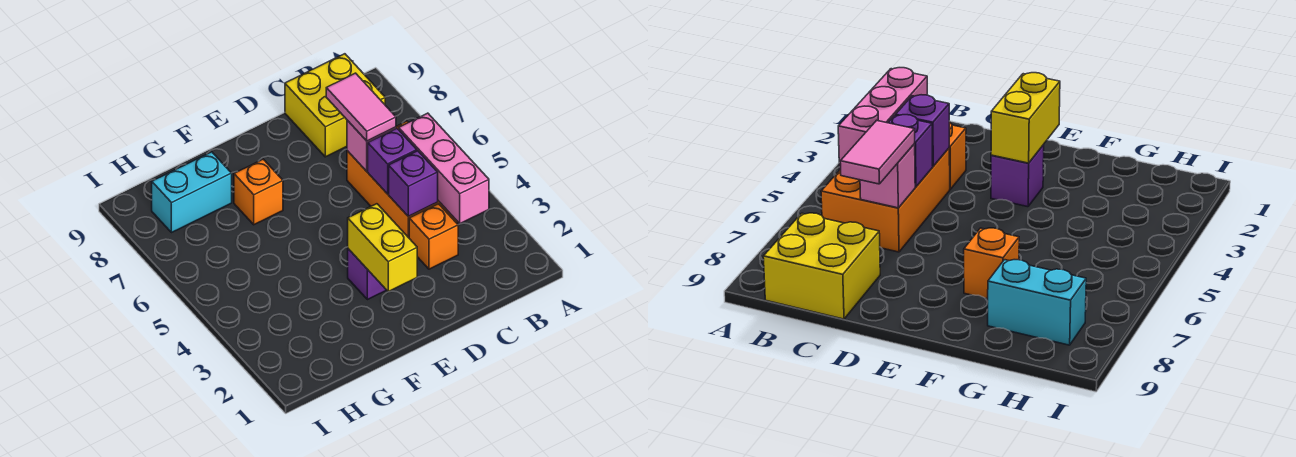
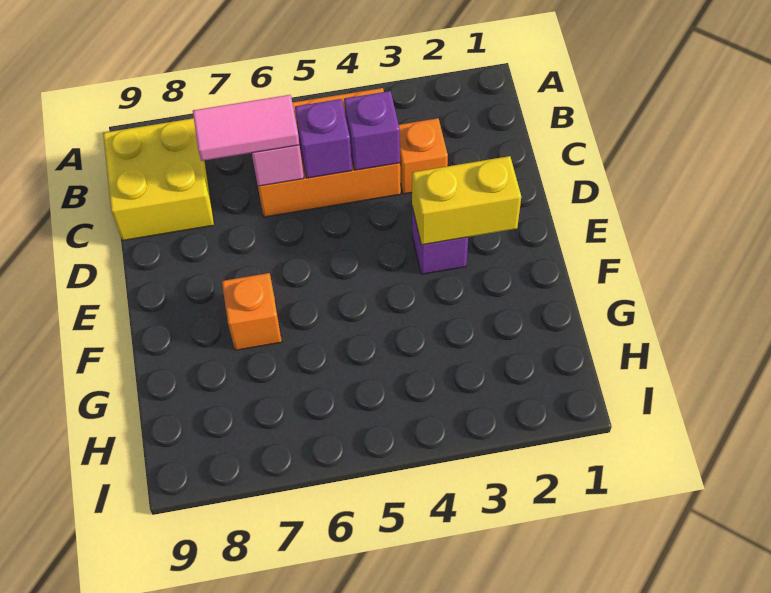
pink brick B3:B5 level 2 -> none
cyan brick G8:H8 level 1 -> none

